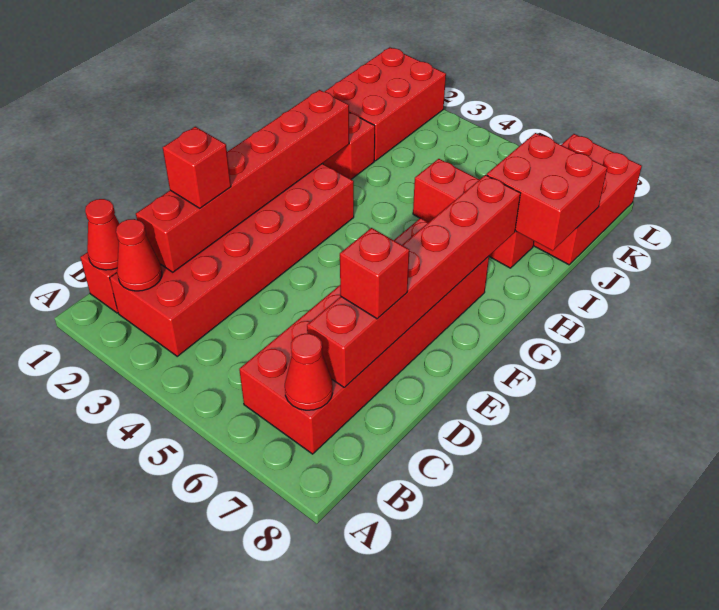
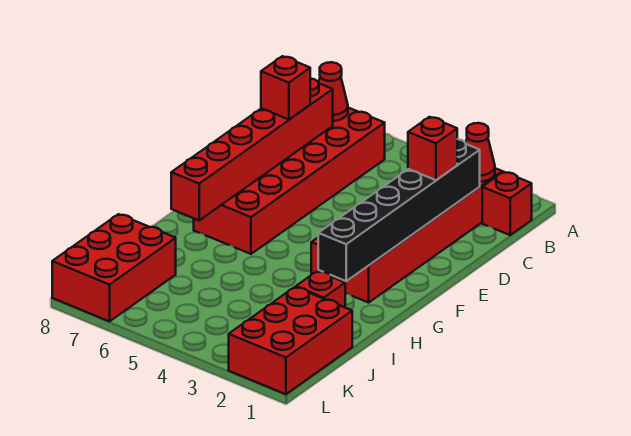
red cone B1 level 2 -> none
red brick C2:H2 level 2 -> black brick C2:H2 level 2
red brick I5:I7 level 1 -> none
red brick I7:J8 level 2 -> none

